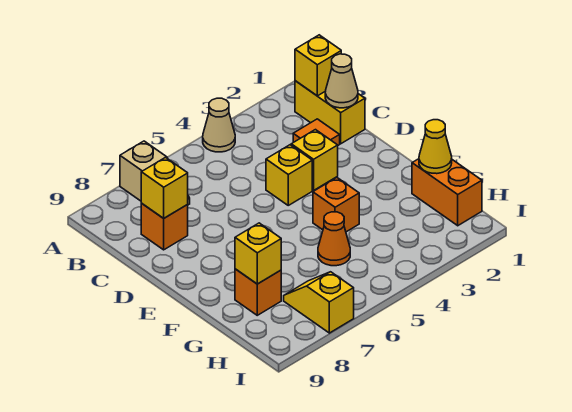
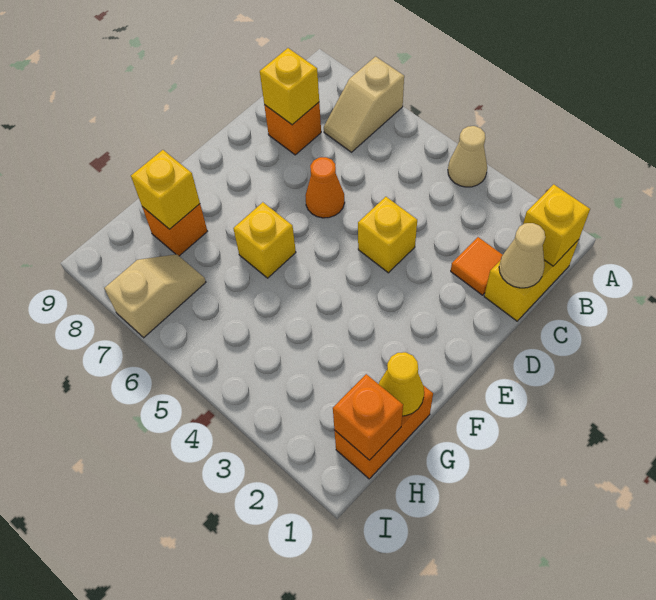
yellow brick D3 level 1 -> yellow brick F6 level 1
orange brick F4 level 1 -> orange brick H1 level 2
orange cone G5 level 1 -> orange cone D6 level 1
yellow slope H7:I7 level 1 top I -> tan slope H7:I7 level 1 top I

